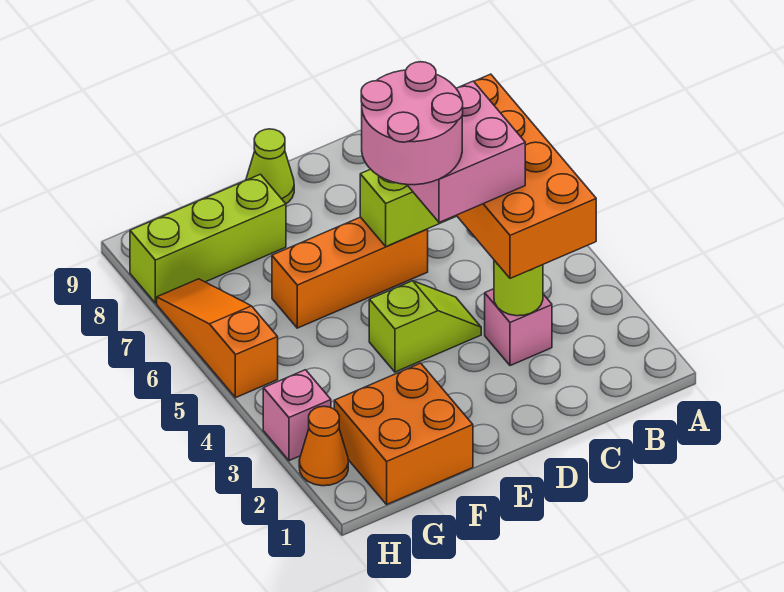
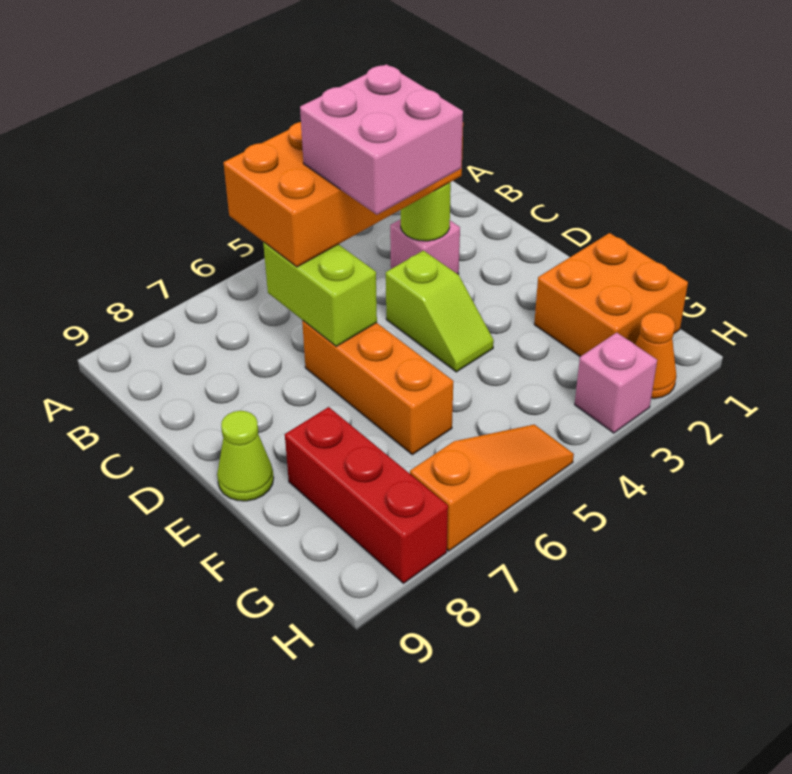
lime slope D4:E4 level 1 top E -> lime slope D4:E4 level 1 top D
pink round brick D4:E5 level 5 -> none
lime brick F8:H8 level 1 -> red brick F8:H8 level 1
orange slope H5:H7 level 1 top 5 -> orange slope H5:H7 level 1 top 7

